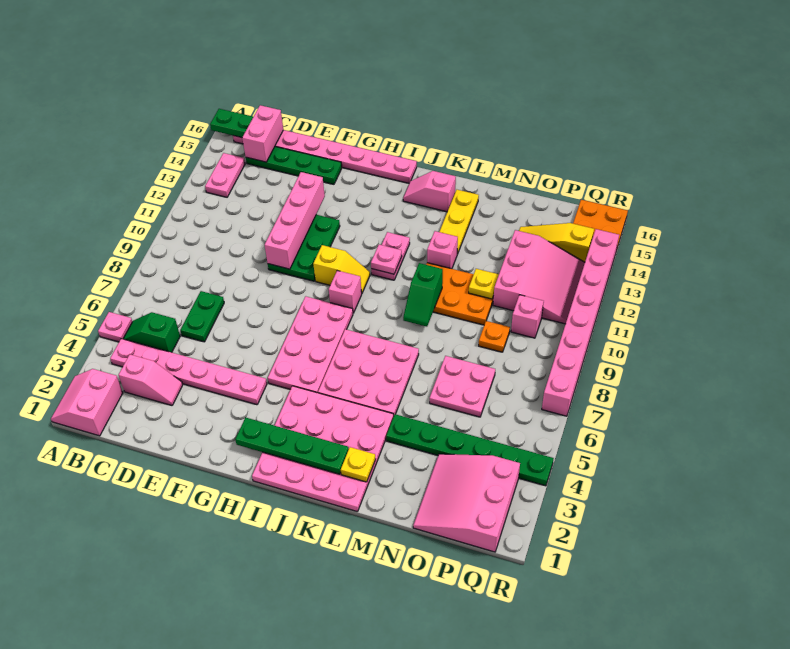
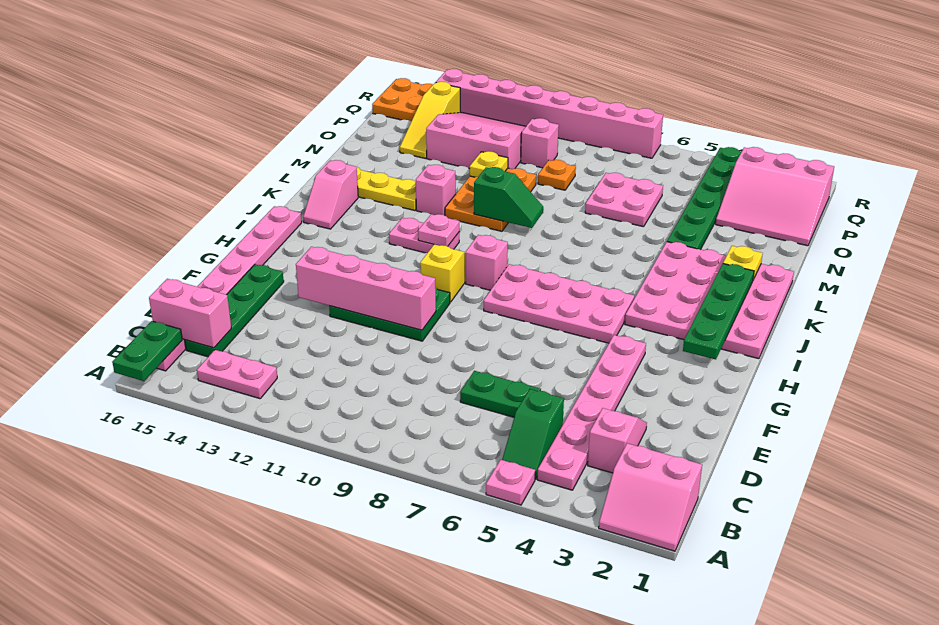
pink plate J5:L7 level 1 -> none

